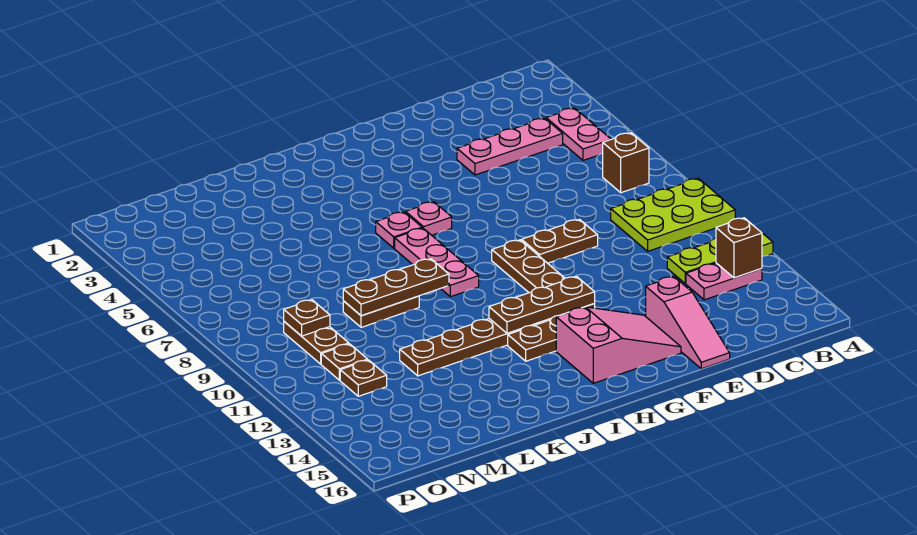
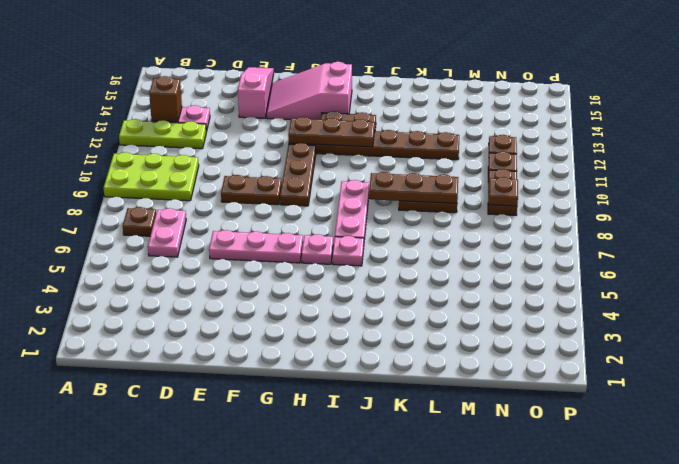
pink plate B4:B5 level 1 -> pink plate C6:C7 level 1
brown brick B7 level 1 -> brown plate B7 level 1
pink plate C4:E4 level 1 -> pink plate E6:G6 level 1

